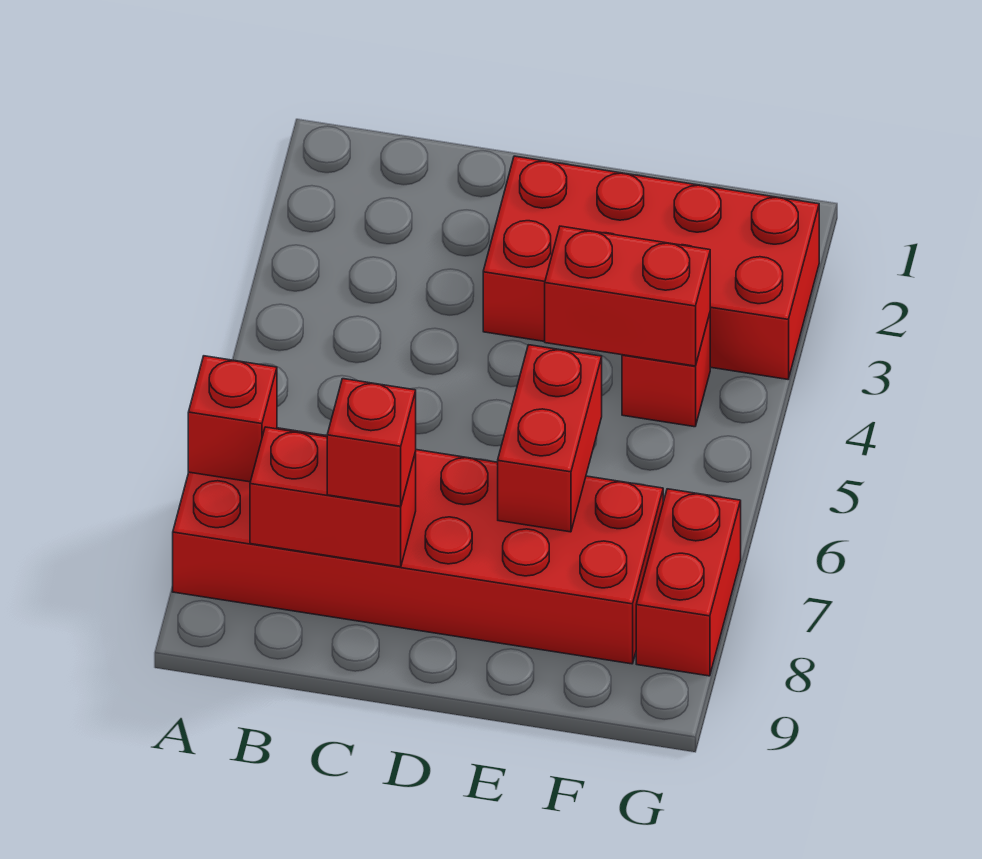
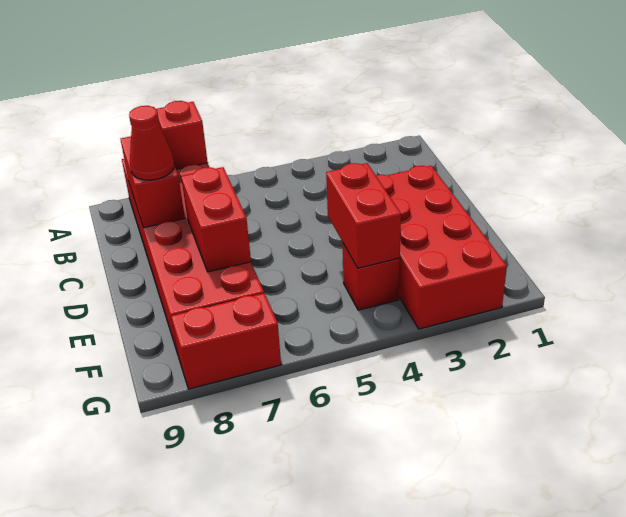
red brick C8 level 3 -> red cone C8 level 3
red brick E6:E7 level 2 -> red brick D7:E7 level 2

